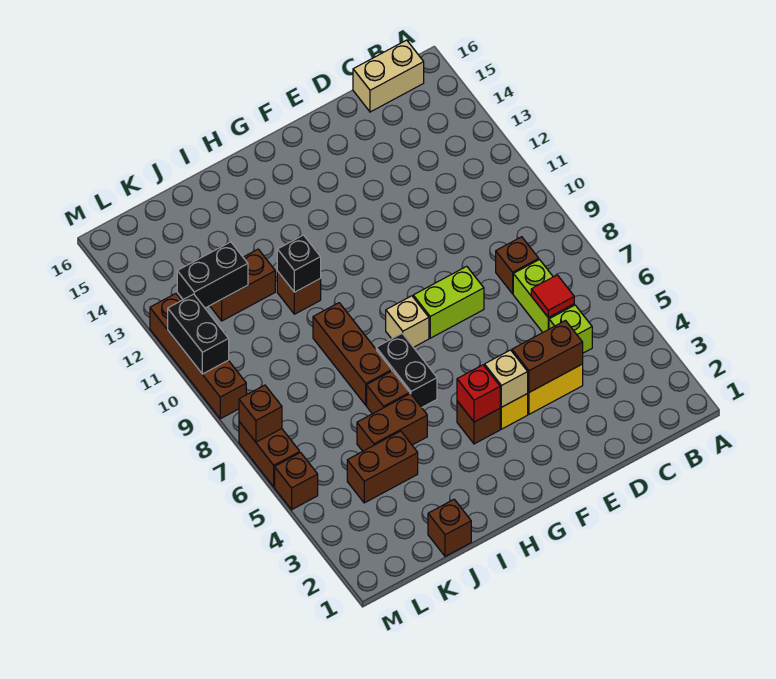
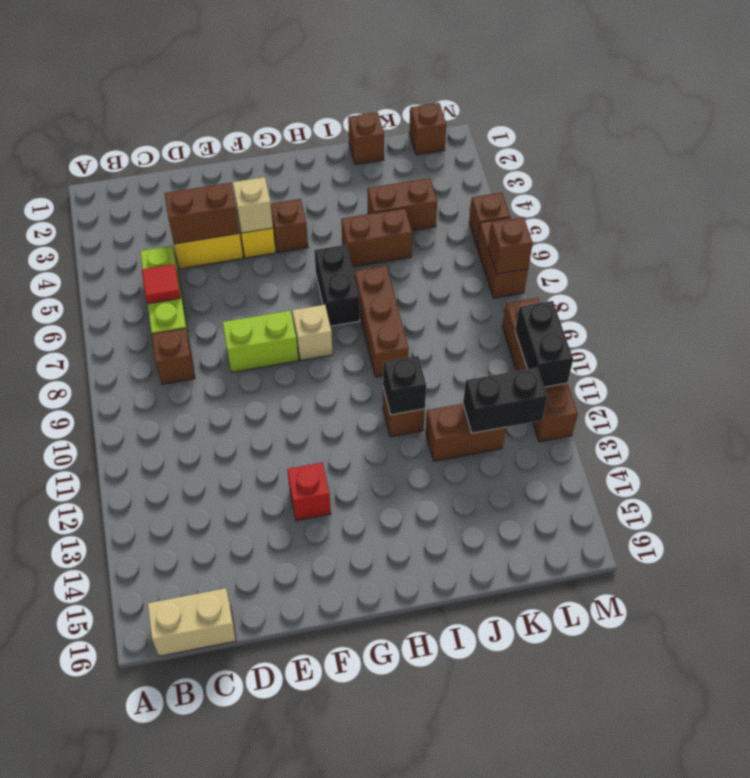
red brick G4 level 2 -> red brick F13 level 1
brown brick I6 level 1 -> brown brick L1 level 1

